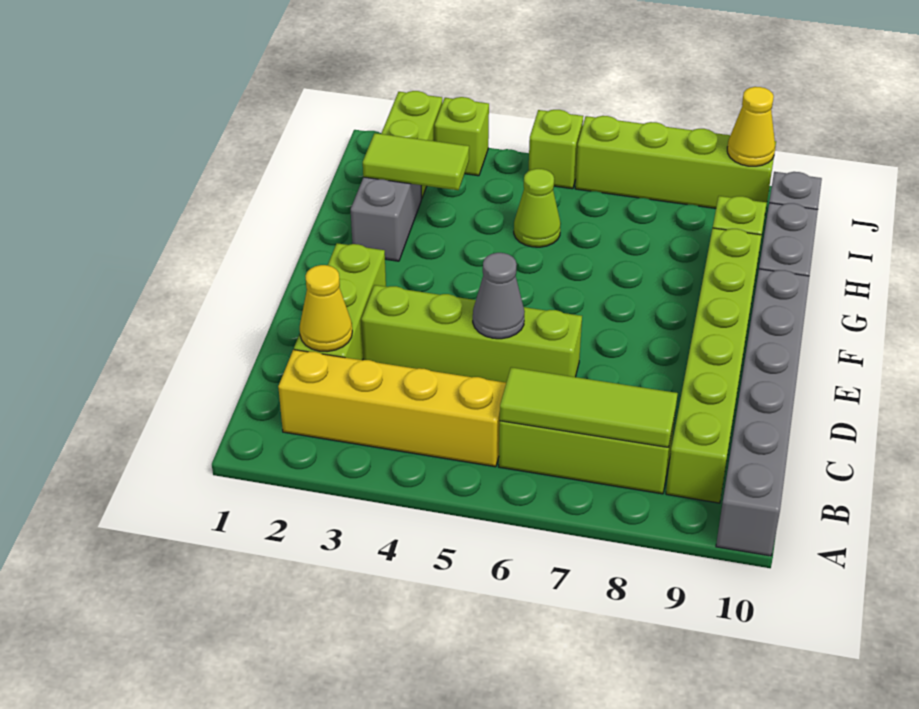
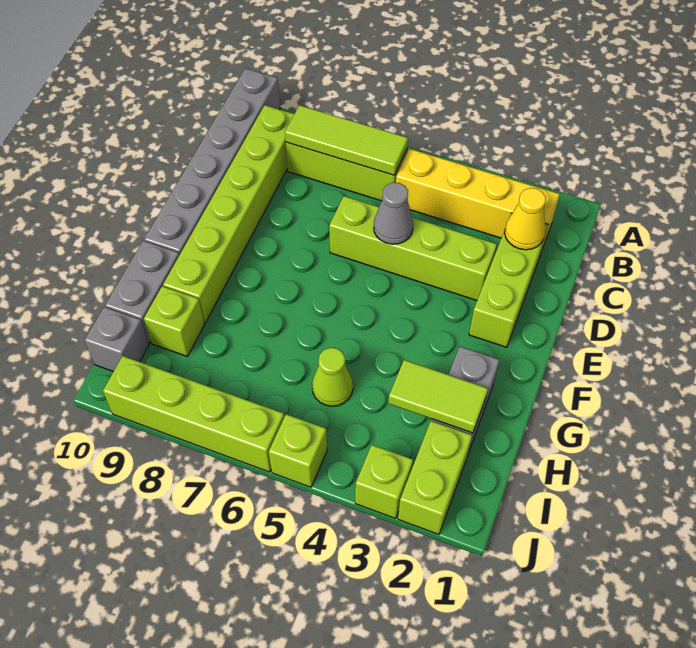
yellow cone J9 level 2 -> none

